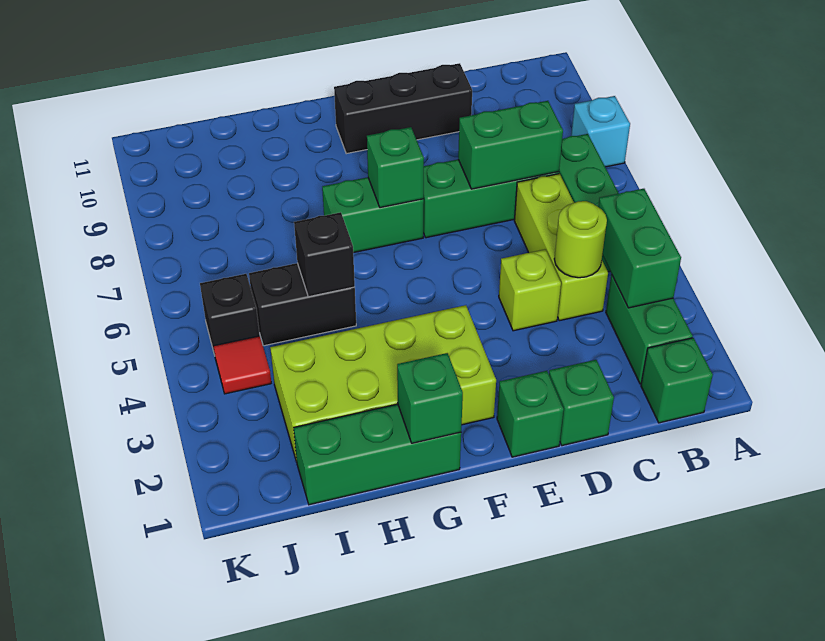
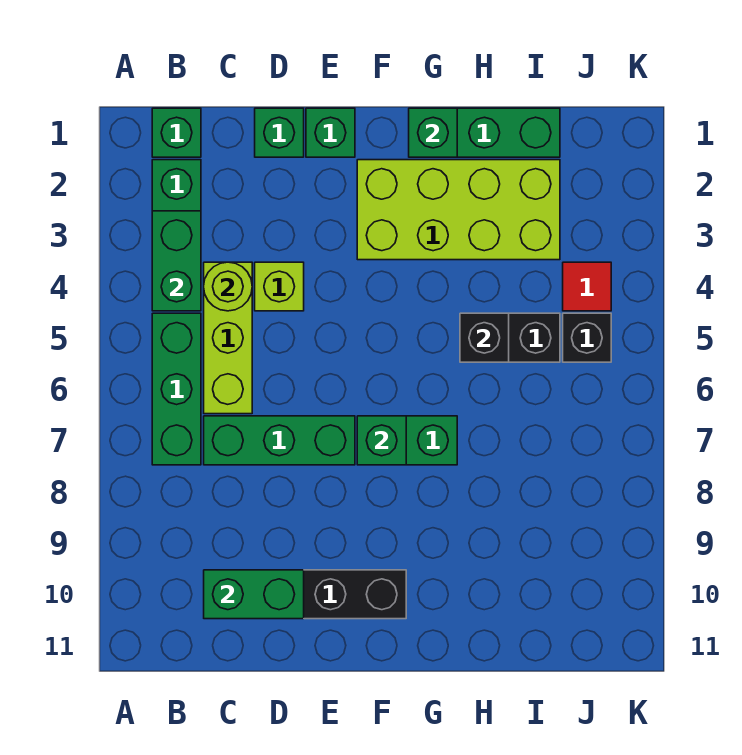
cyan brick A8 level 1 -> none
green brick C7:D7 level 2 -> green brick C10:D10 level 2

